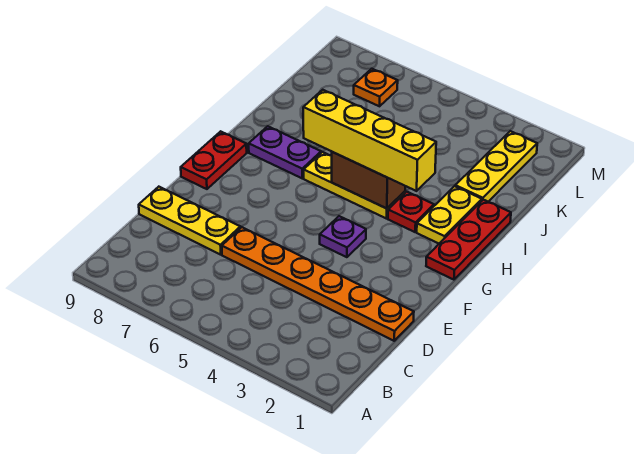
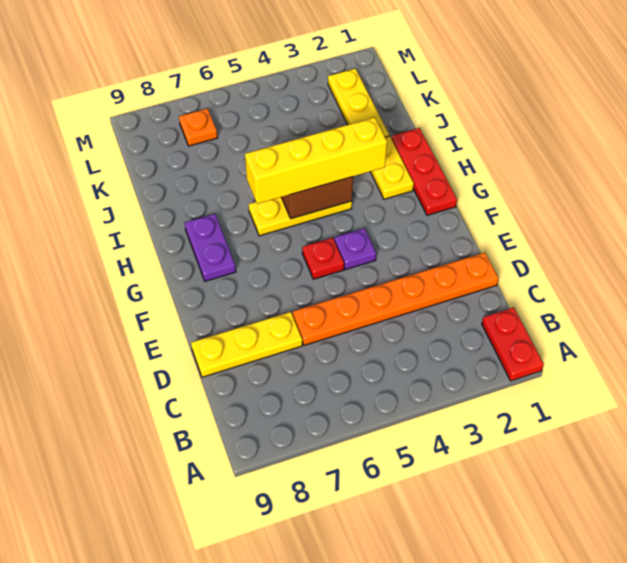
red plate F9:G9 level 1 -> red plate A1:B1 level 1
red plate H3 level 1 -> red plate F5 level 1
purple plate H7:H8 level 1 -> purple plate G8:H8 level 1

